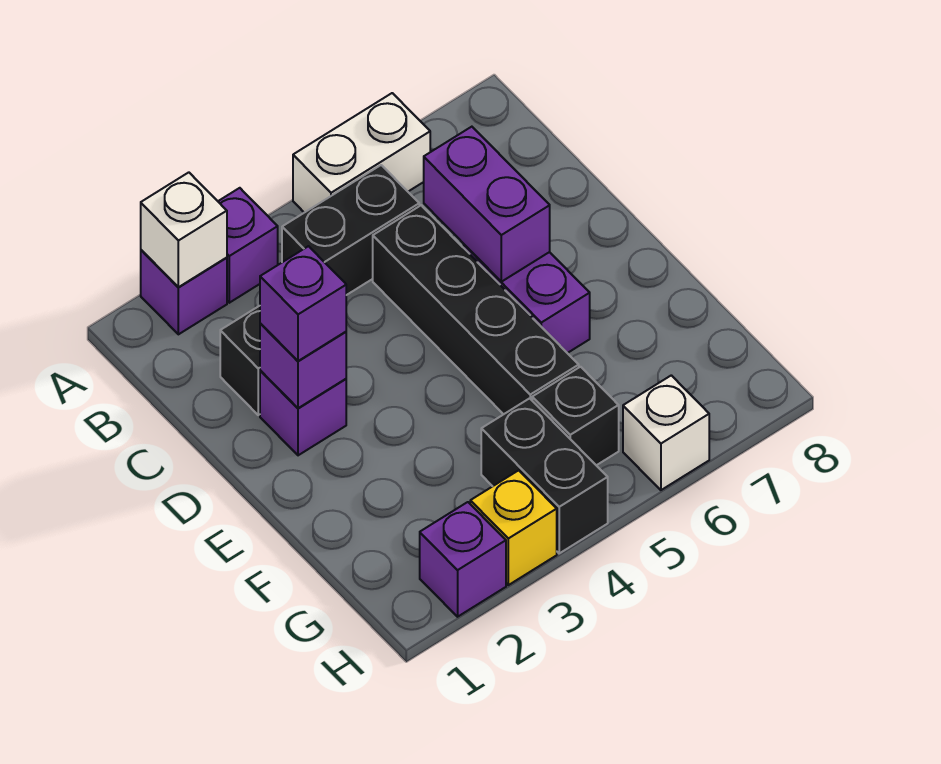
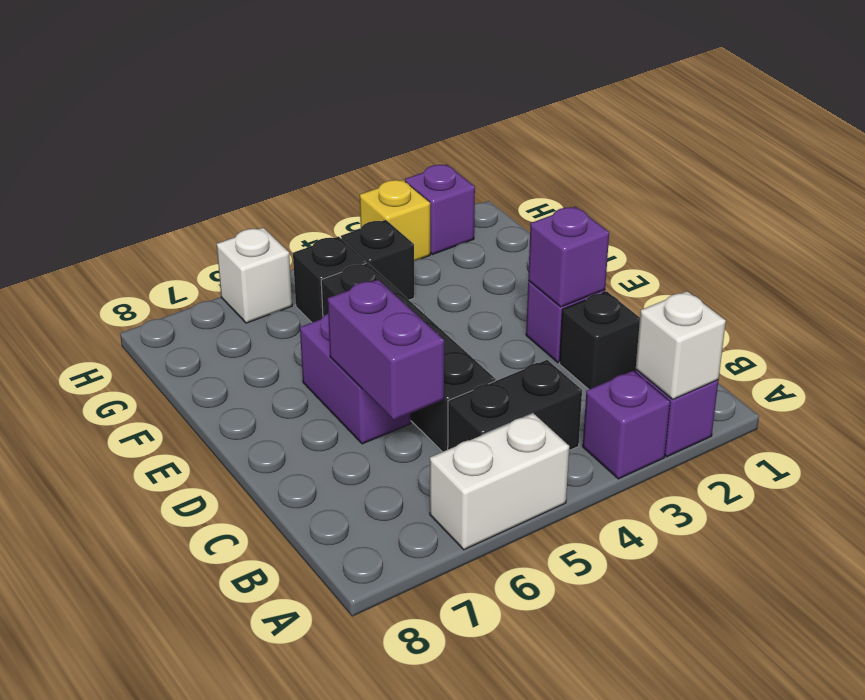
purple brick D2 level 3 -> none
black brick G4:H4 level 1 -> black brick G4 level 1

